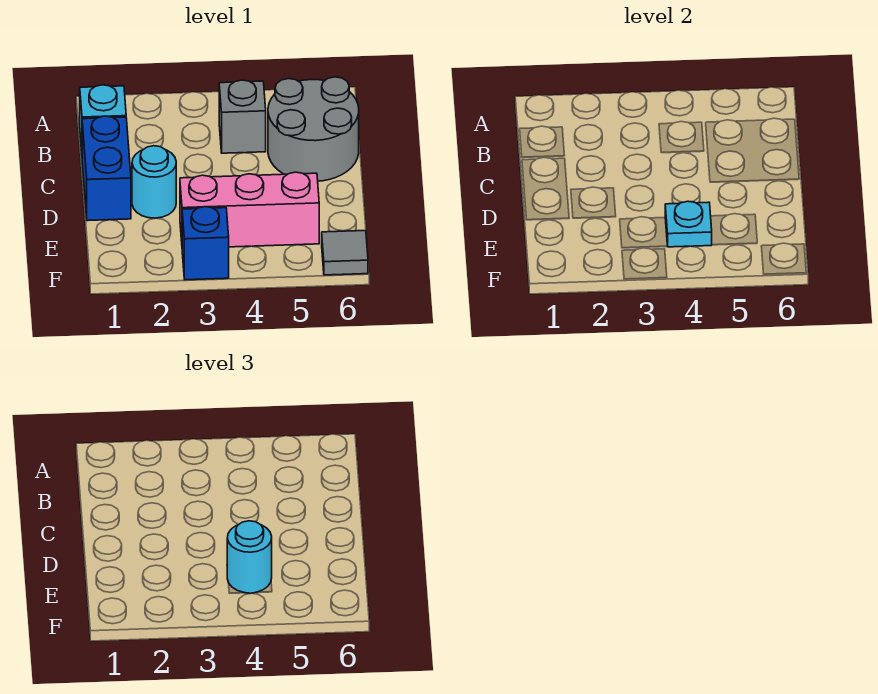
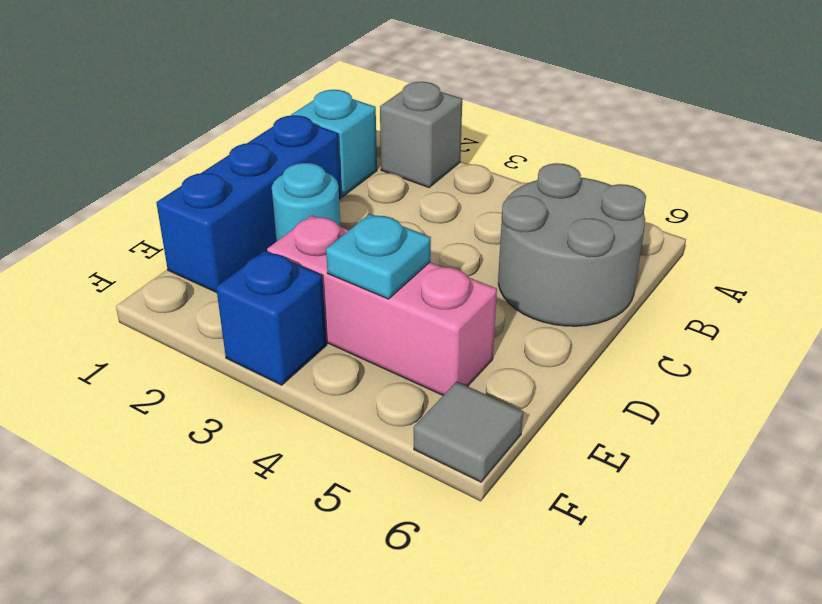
grey brick B4 level 1 -> grey brick A2 level 1
blue brick C1:D1 level 1 -> blue brick C1:E1 level 1
cyan round brick E4 level 3 -> none

